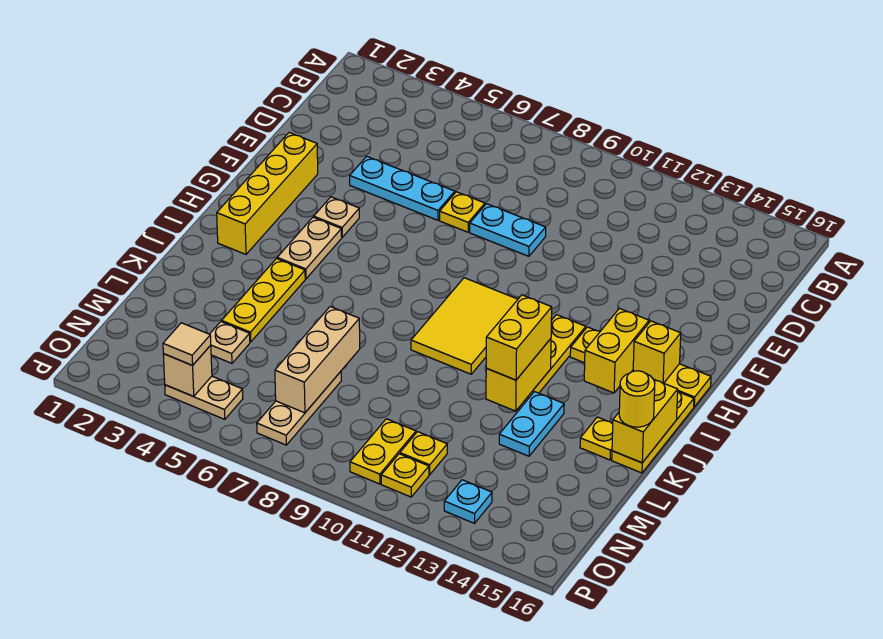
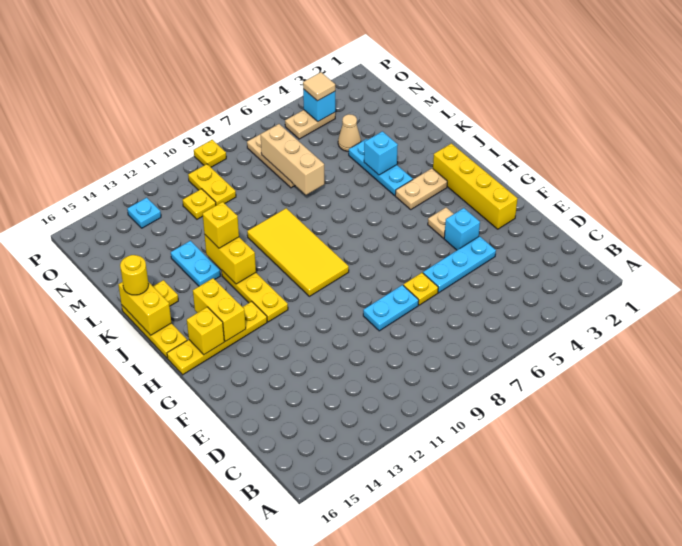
none -> cyan brick F4 level 1
tan plate H4:I4 level 1 -> tan plate I3:I4 level 1
yellow tile H9:J10 level 1 -> yellow tile H9:K10 level 1
yellow plate J4:L4 level 1 -> cyan plate J4:L4 level 1
yellow brick J12:K12 level 3 -> yellow brick K12 level 3
none -> cyan brick K4 level 2
tan plate M4 level 1 -> tan cone M4 level 1
tan brick O4 level 2 -> cyan brick O4 level 2
yellow plate O11 level 1 -> yellow plate P9 level 1

